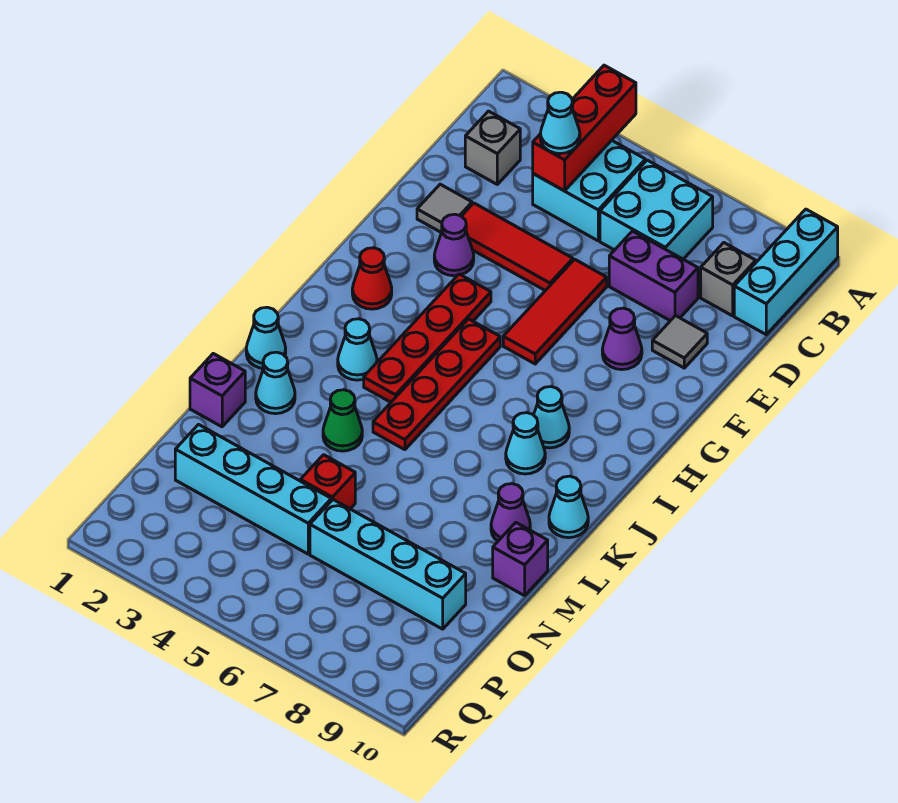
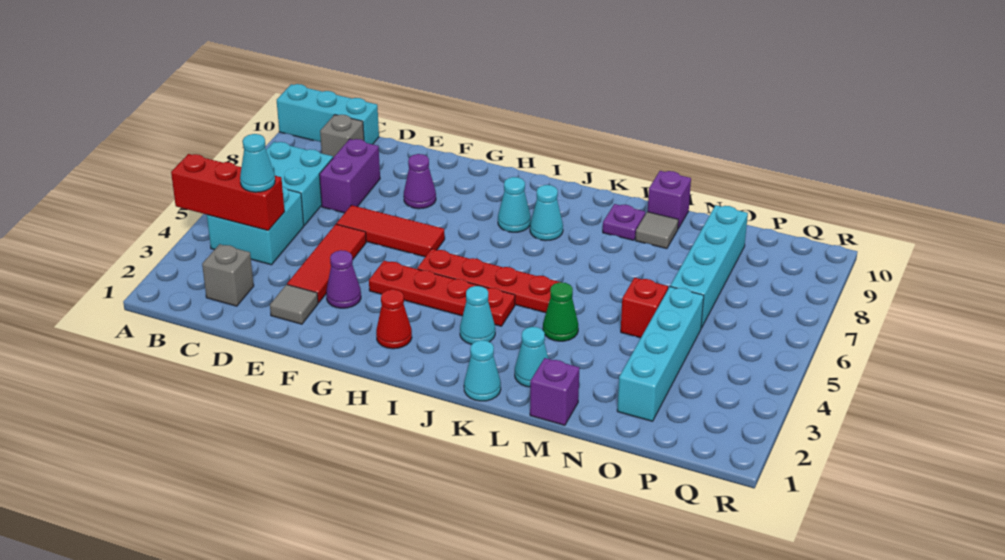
grey tile E9 level 1 -> grey tile M9 level 1
cyan cone K10 level 1 -> none
purple cone L9 level 1 -> purple plate L9 level 1

